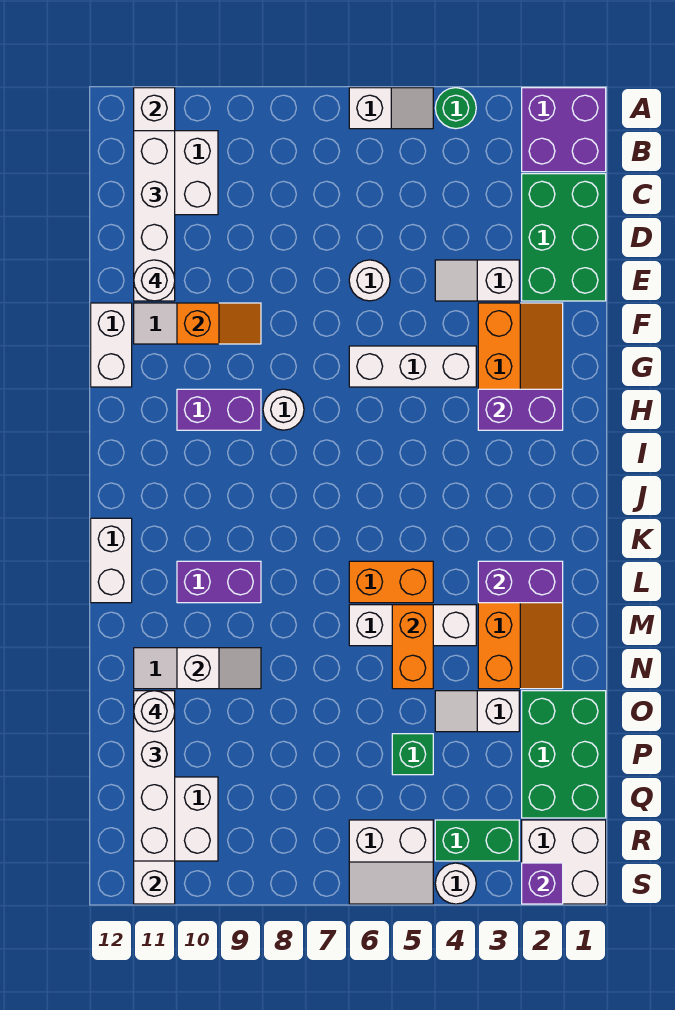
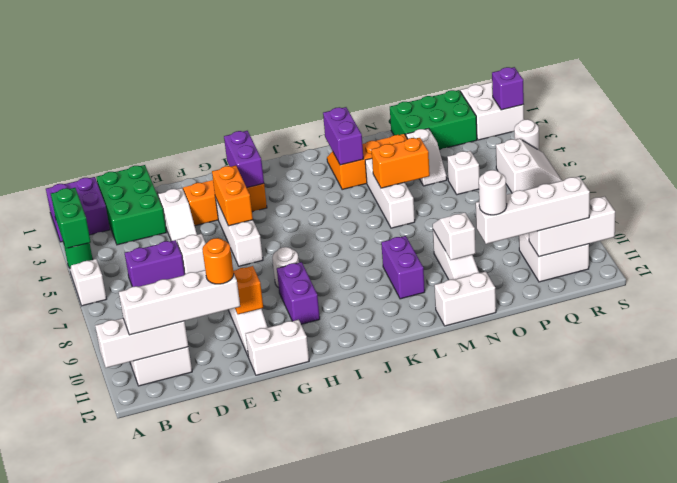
green brick C1:E2 level 1 -> green brick C1:D3 level 1
none -> purple brick C6:D6 level 1
white round brick E6 level 1 -> white brick E6 level 1
white round brick E11 level 4 -> orange round brick E11 level 4
white brick K12:L12 level 1 -> white brick M12:N12 level 1
orange brick L5:L6 level 1 -> orange brick G4:G5 level 2
green brick P5 level 1 -> white brick P5 level 1
green brick R3:R4 level 1 -> green brick A3:A4 level 2

